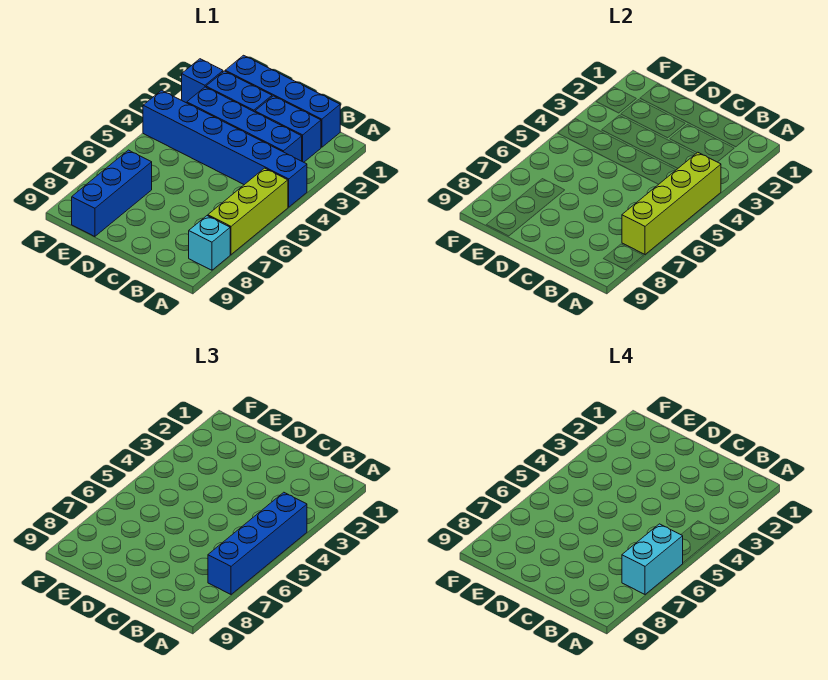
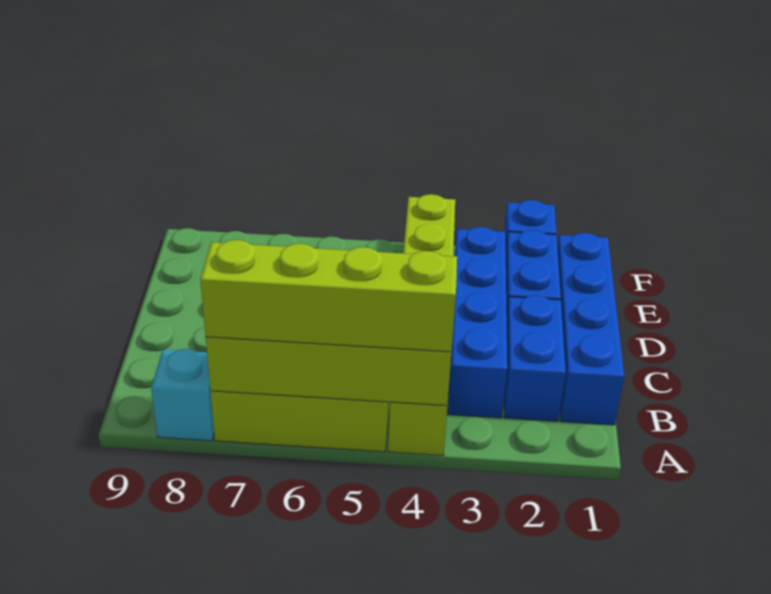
blue brick A4:F4 level 1 -> lime brick A4:F4 level 1
blue brick A4:A7 level 3 -> lime brick A4:A7 level 3
cyan brick A6:A7 level 4 -> none
blue brick E7:E9 level 1 -> none

